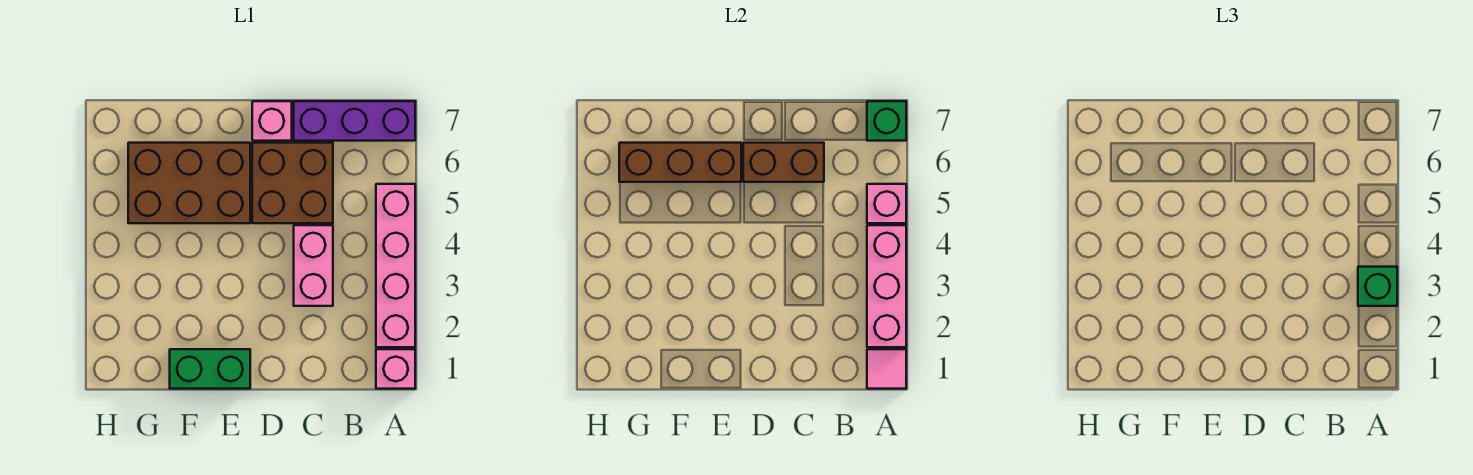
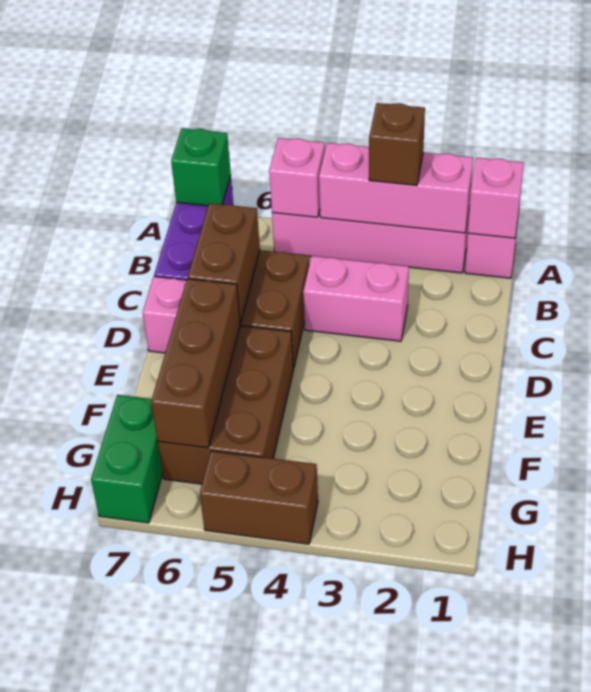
pink tile A1 level 2 -> pink brick A1 level 2
green brick A3 level 3 -> brown brick A3 level 3
green brick E1:F1 level 1 -> green brick G7:H7 level 1
none -> brown brick H4:H5 level 1

